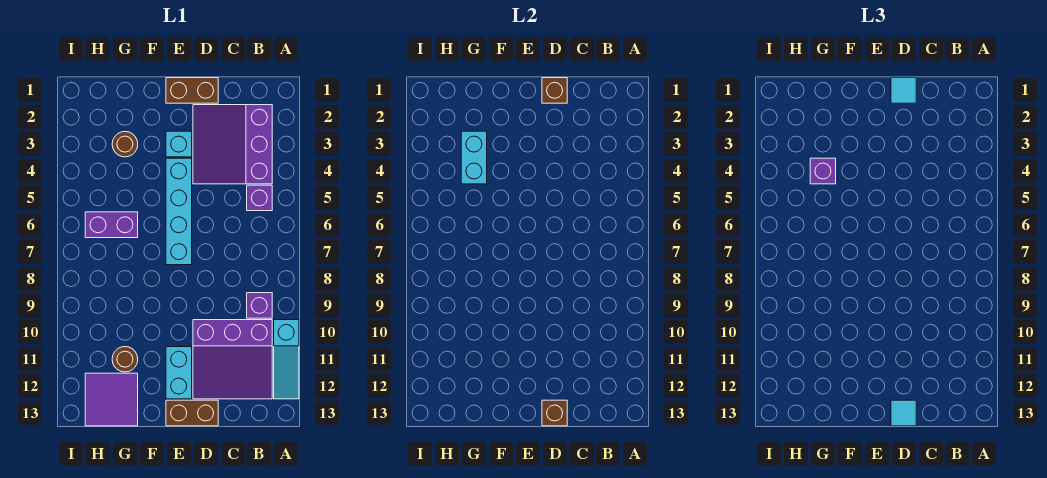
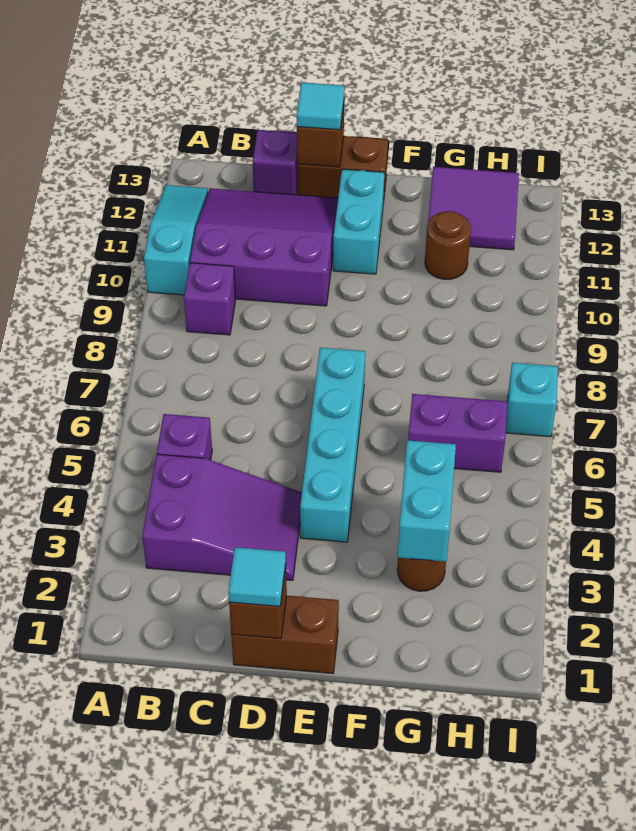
purple slope B2:D4 level 1 top B -> purple slope B3:D4 level 1 top B
cyan brick E3 level 1 -> cyan brick I7 level 1
purple brick G4 level 3 -> purple brick C13 level 1

